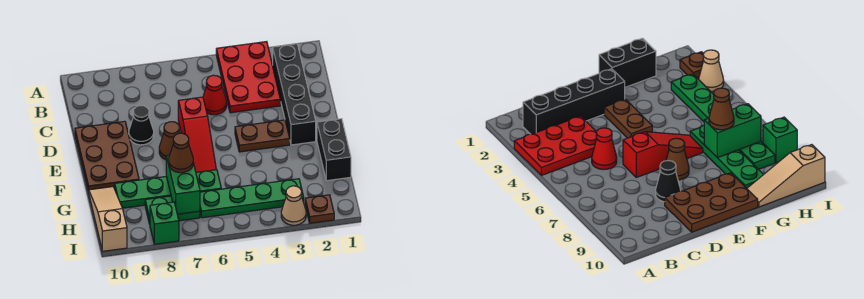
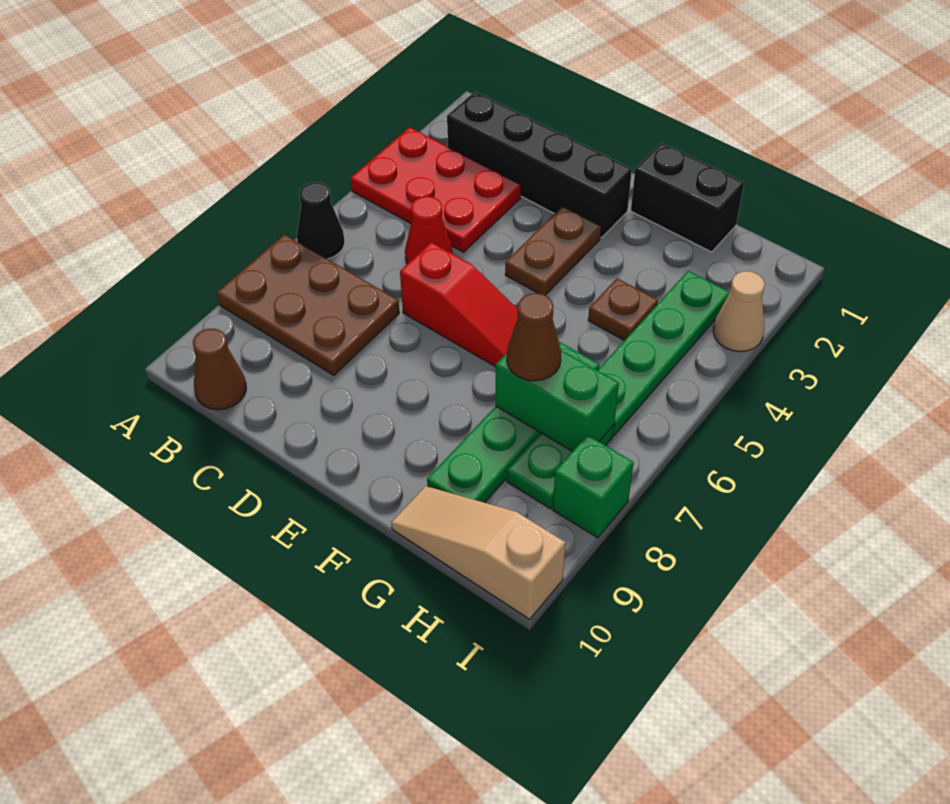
black cone D8 level 1 -> black cone A6 level 1
brown plate D9:F10 level 1 -> brown plate A7:C8 level 1
brown cone E7 level 1 -> brown cone B10 level 1
brown plate I2 level 1 -> brown plate G4 level 1

